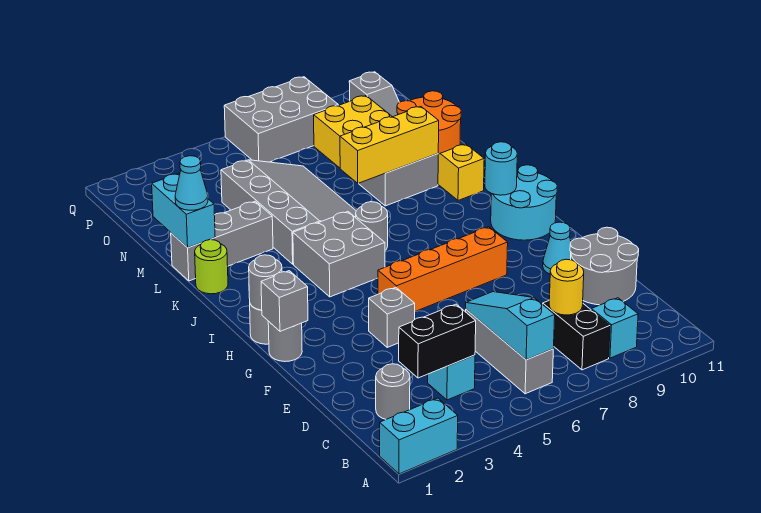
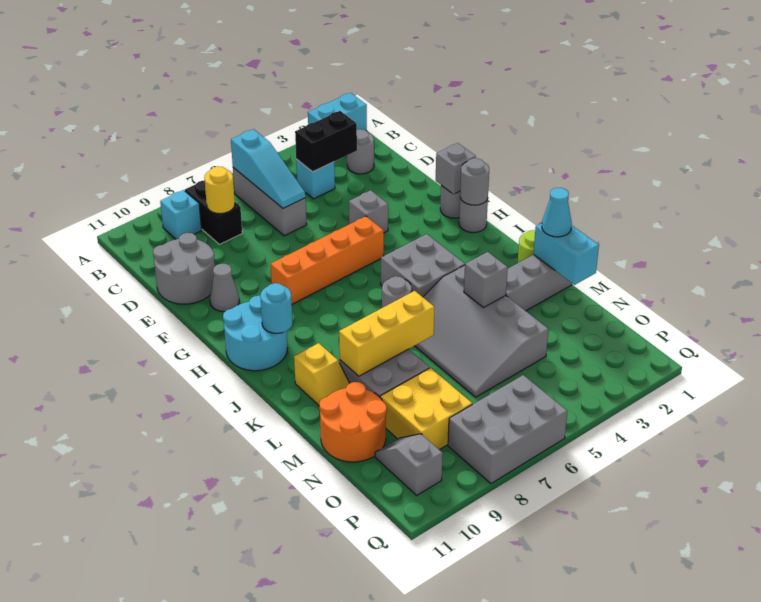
cyan cone F10 level 1 -> grey cone F10 level 1
none -> grey brick L4 level 2

